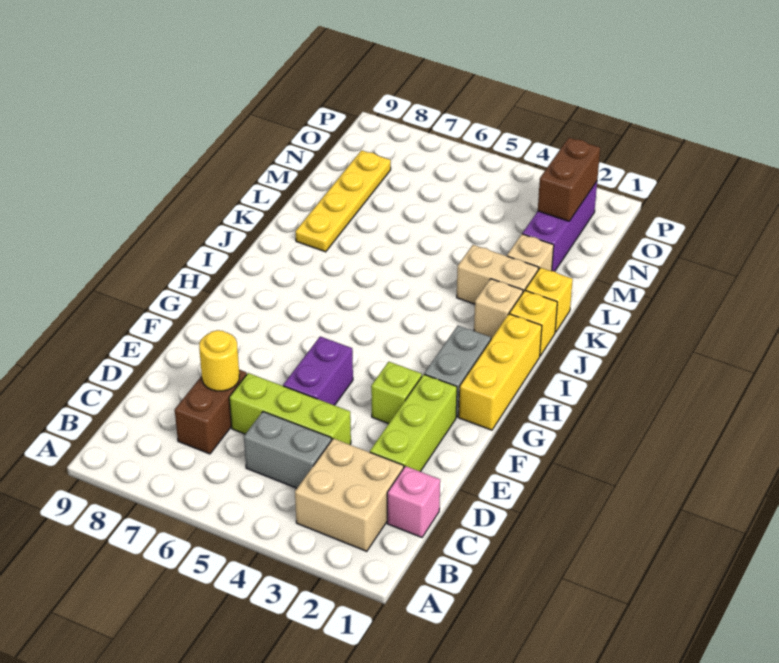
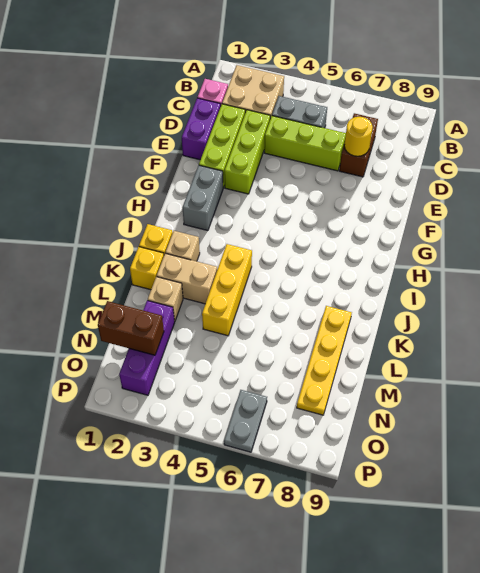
purple brick E5:F5 level 1 -> purple brick D1:E1 level 1
lime brick F3 level 1 -> lime brick D3:F3 level 1
yellow brick G1:I1 level 1 -> yellow brick J4:L4 level 1
brown brick N2:O2 level 2 -> brown brick N1:N2 level 2
none -> grey plate O6:P6 level 1

